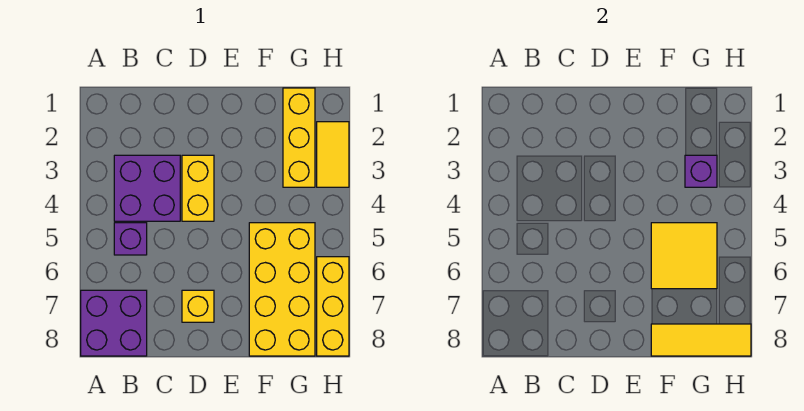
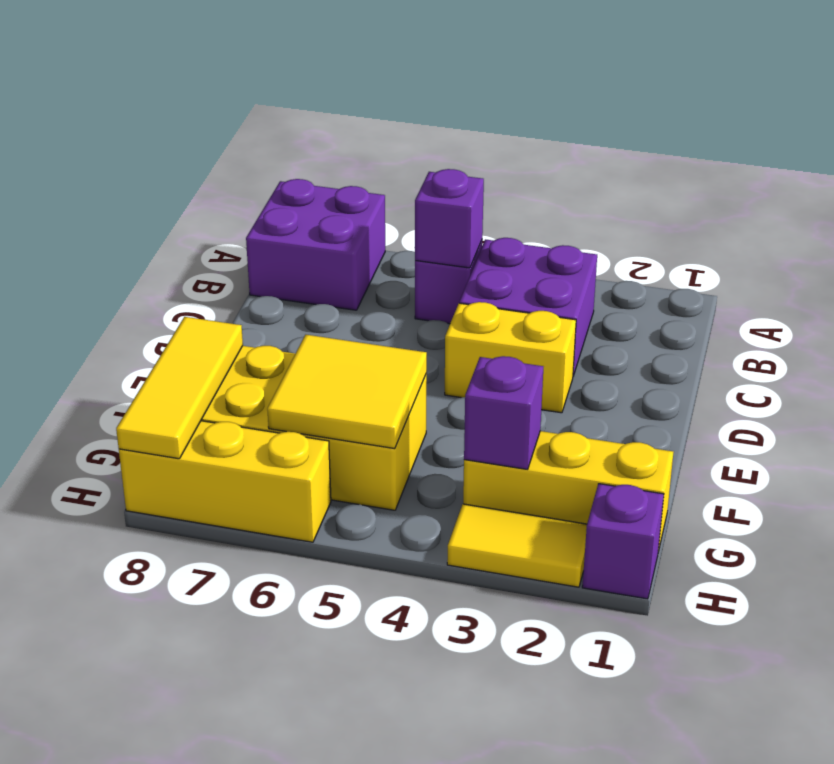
none -> purple brick B5 level 2
yellow brick D7 level 1 -> none
none -> purple brick H1 level 1

